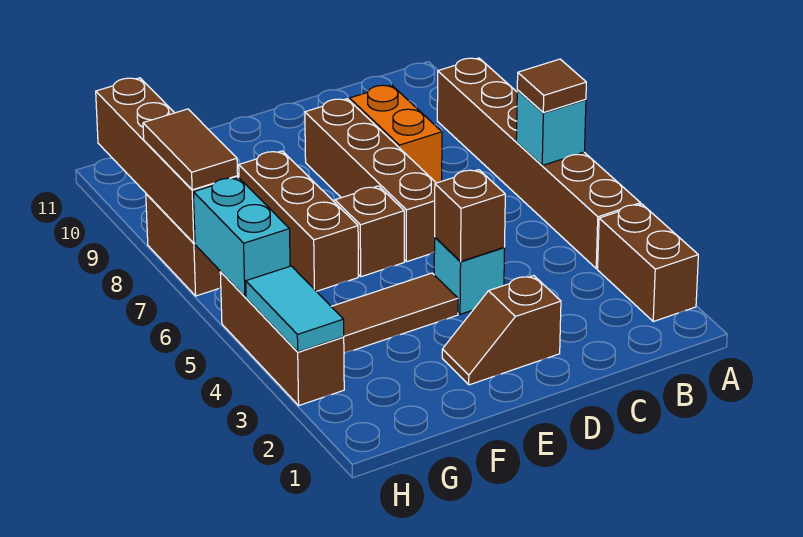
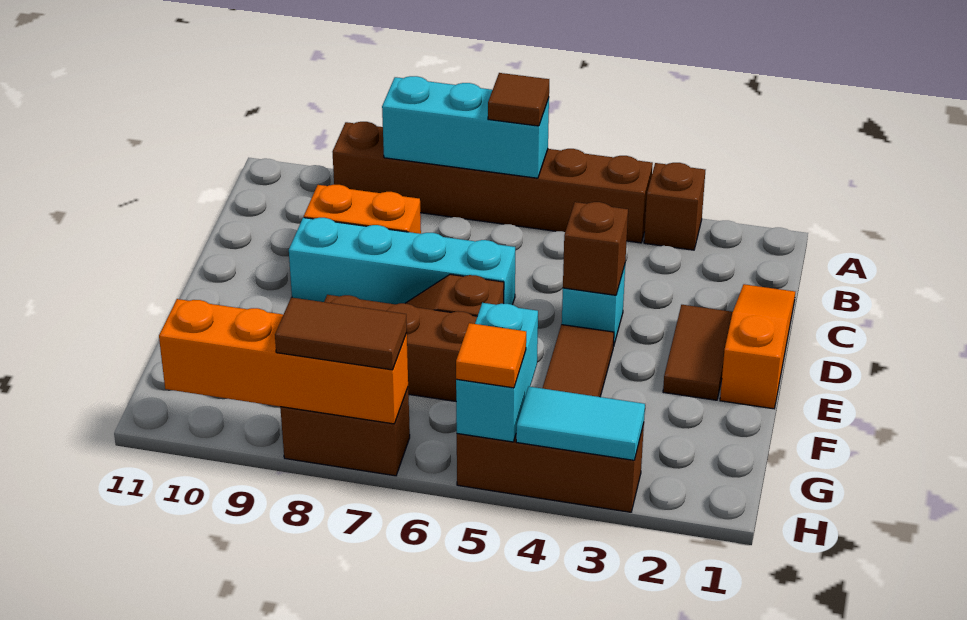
brown brick A2:A3 level 1 -> brown brick A3 level 1
cyan brick A6 level 2 -> cyan brick A6:A8 level 2
none -> orange slope C1:E1 level 1 top E
brown slope D2:E2 level 1 top D -> brown tile D2:E2 level 1
brown brick D6:D9 level 1 -> cyan brick D6:D9 level 1
cyan brick H5:H6 level 2 -> cyan brick G5:H5 level 2
none -> orange tile H5 level 3
brown brick H7:H10 level 2 -> orange brick H7:H10 level 2

